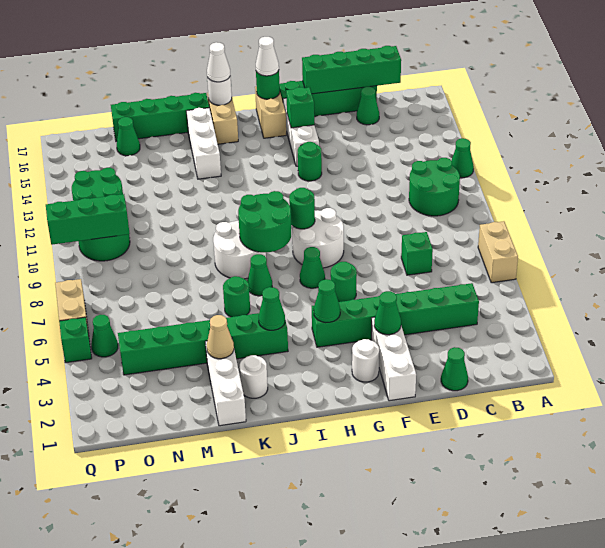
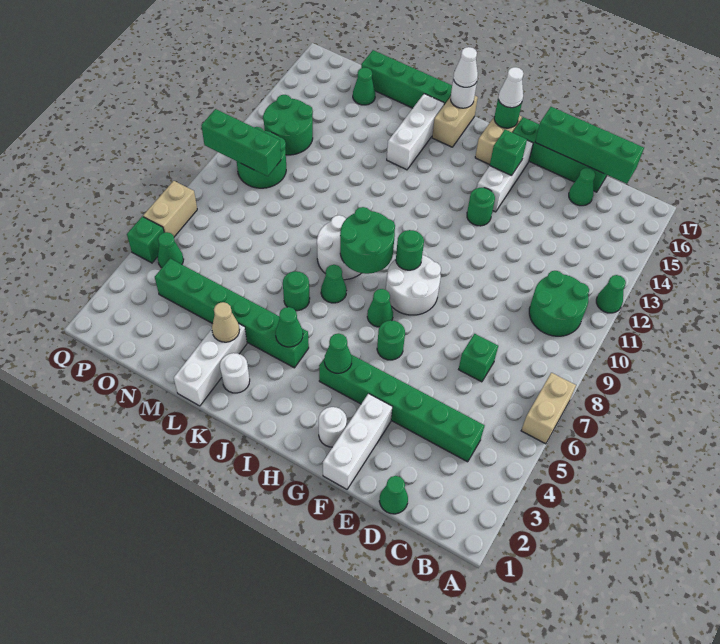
green cone F3 level 2 -> none

